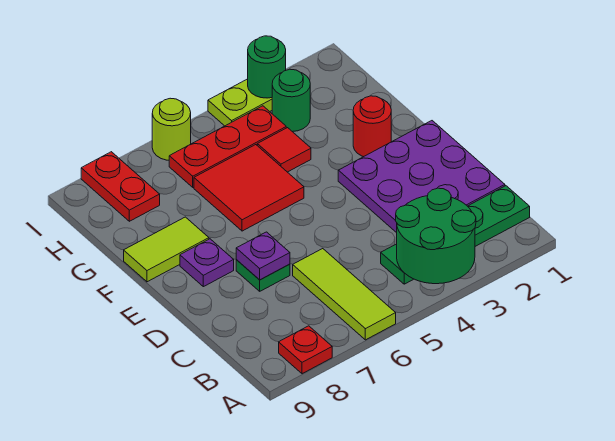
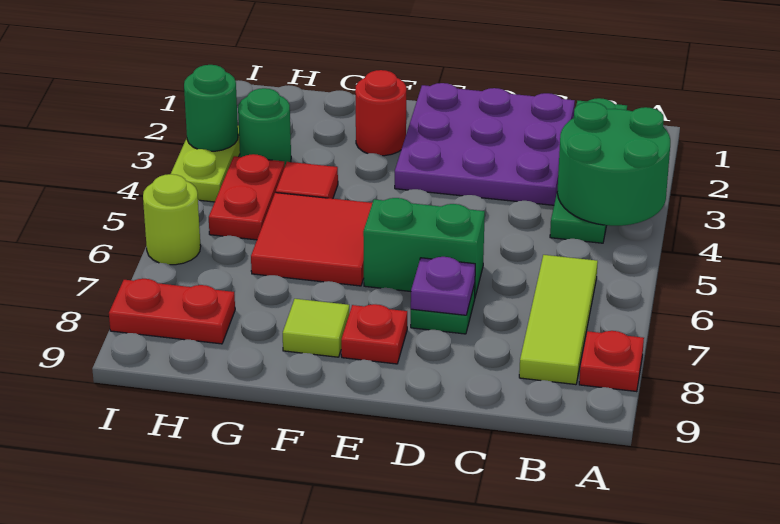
lime tile A6:C6 level 1 -> lime tile B6:B8 level 1
none -> green brick D6:E6 level 1
purple plate E8 level 1 -> red plate E8 level 1
lime tile F8:F9 level 1 -> lime tile F8 level 1
red plate H4:H6 level 1 -> red plate H4:H5 level 1

